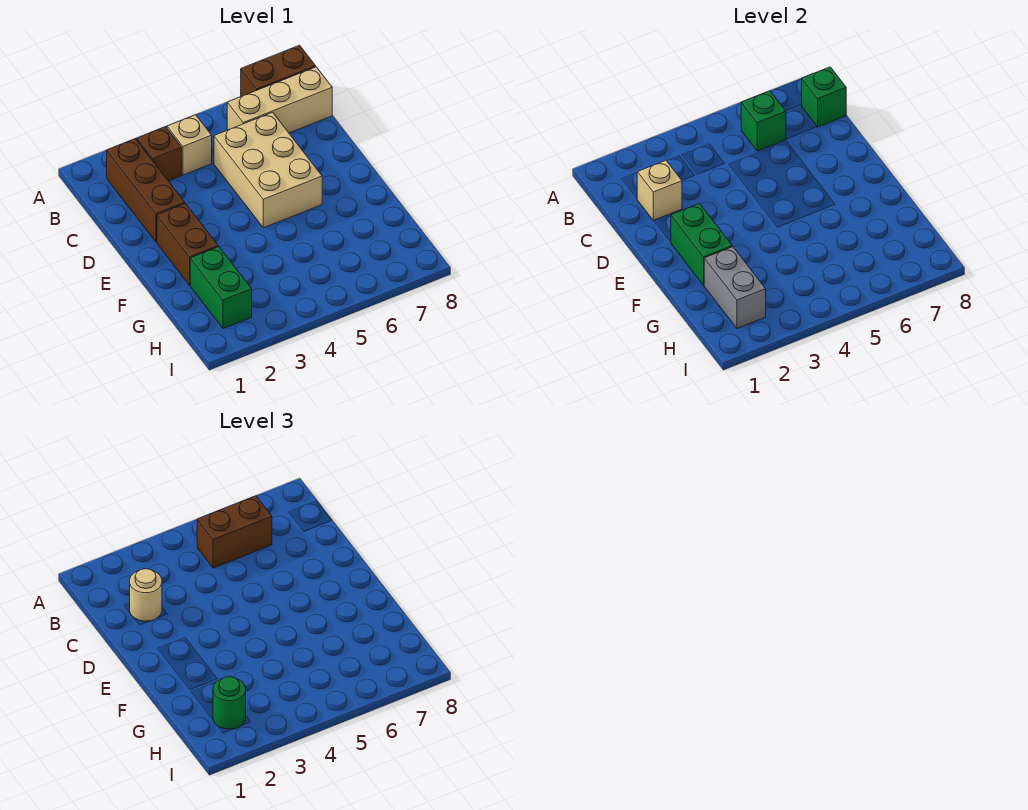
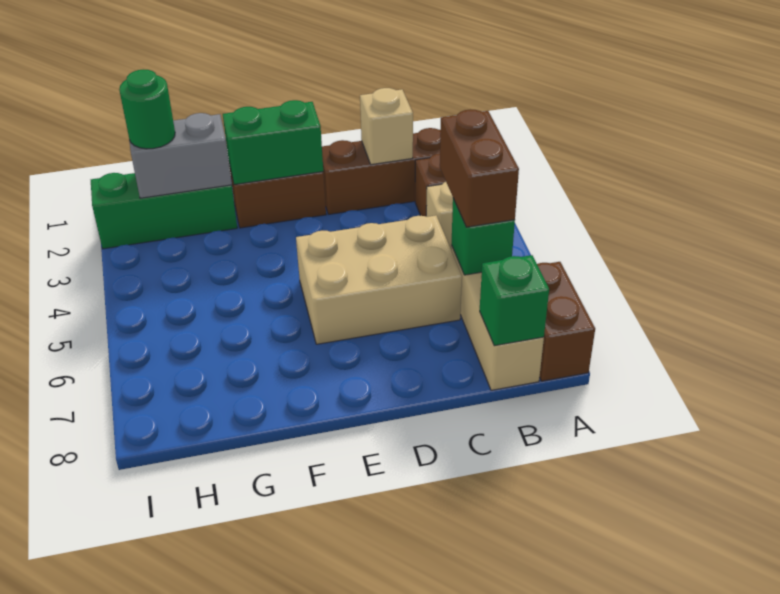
tan round brick C2 level 3 -> none
green brick G2:H2 level 1 -> green brick G2:I2 level 1

